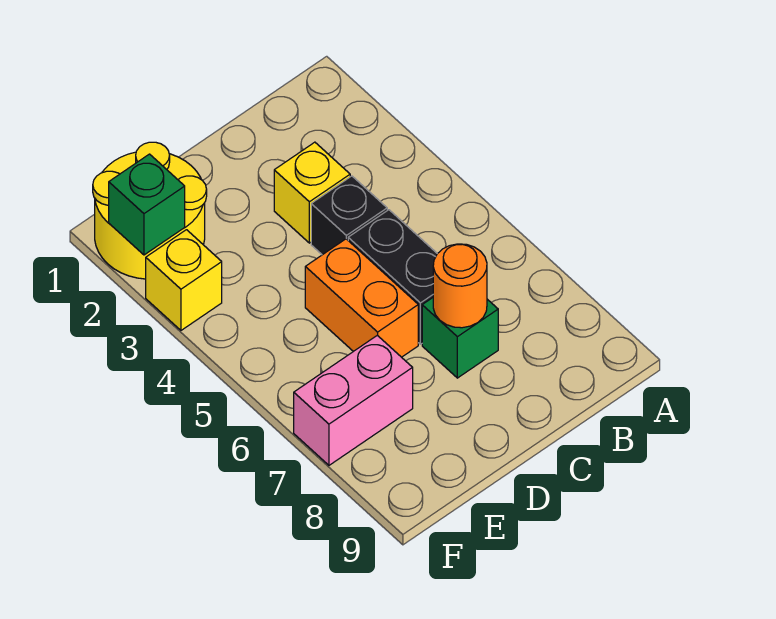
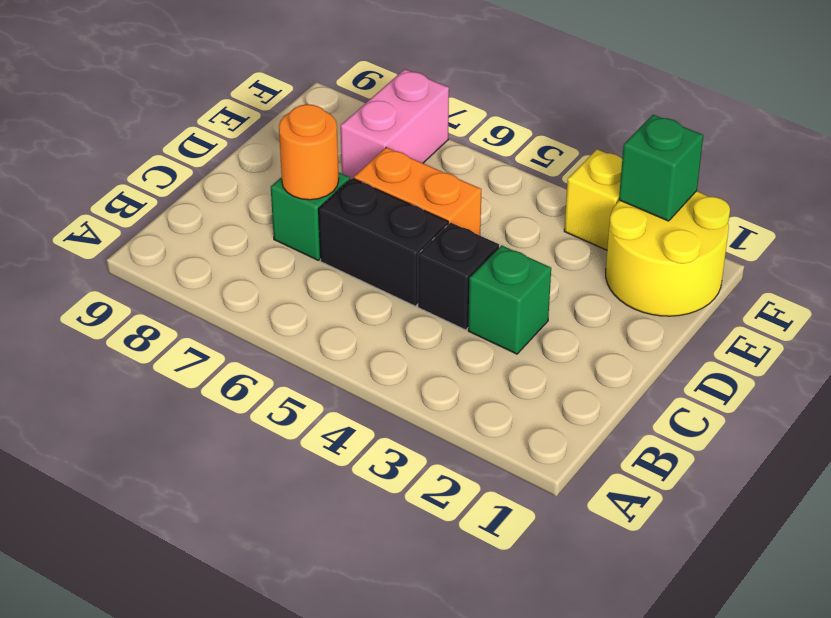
yellow brick C3 level 1 -> green brick C3 level 1

